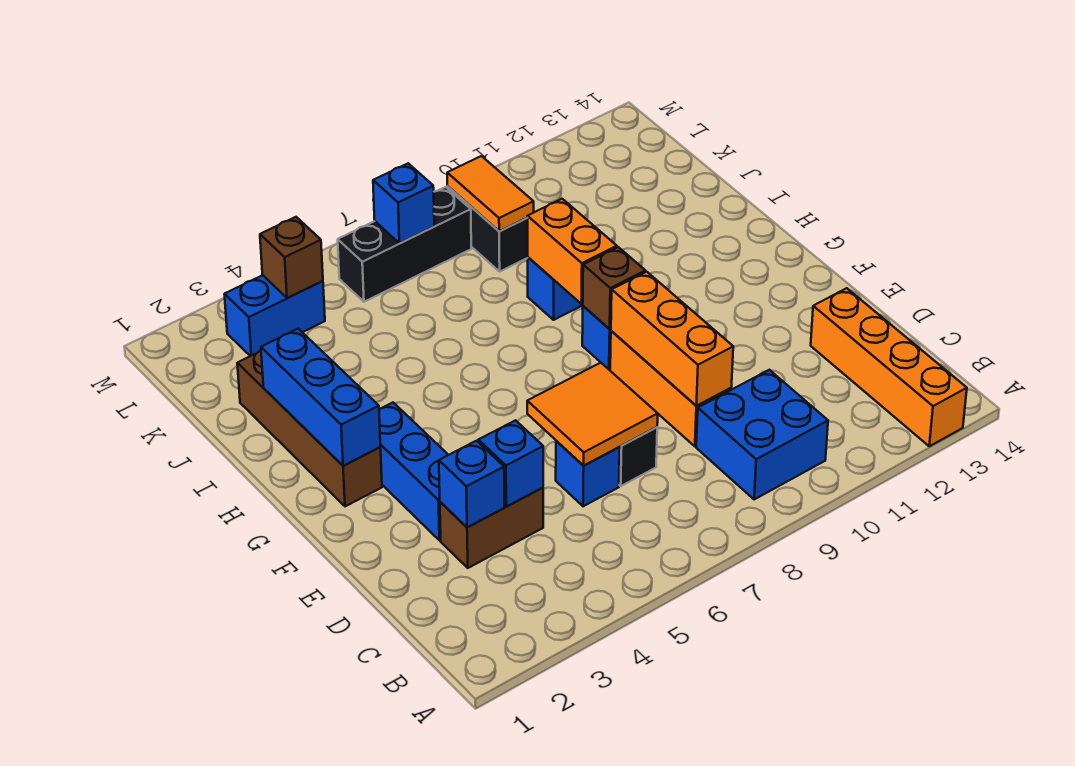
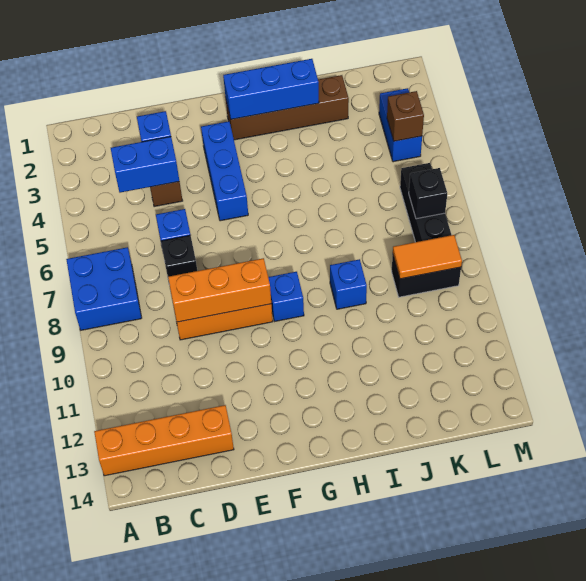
blue brick B9:C10 level 1 -> blue brick A7:B8 level 1
blue brick D4 level 2 -> blue brick C4:D4 level 2
orange tile D6:E7 level 2 -> none
blue brick E3:G3 level 1 -> blue brick F3:F5 level 1
brown brick G9 level 2 -> none
orange brick H9:I9 level 2 -> none
blue brick L7 level 2 -> black brick L7 level 2

